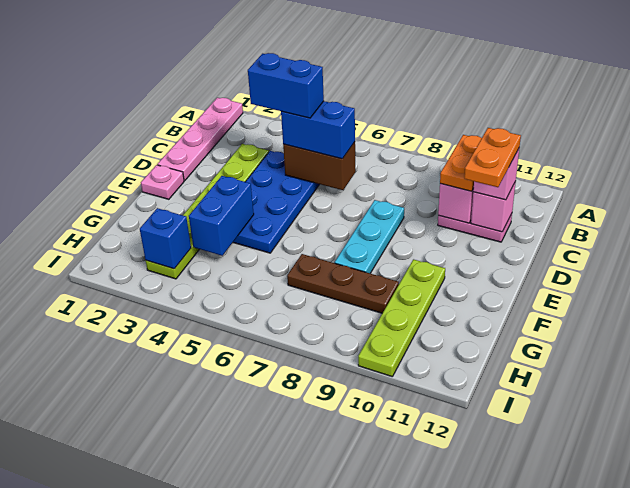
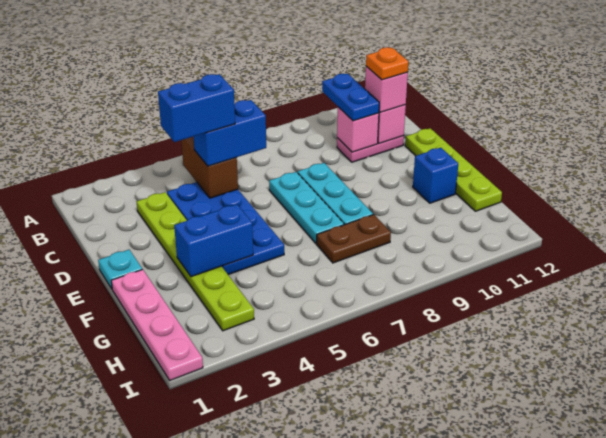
pink plate A1:D1 level 1 -> pink plate F1:I1 level 1
orange plate B10:C10 level 3 -> blue plate B10:C10 level 3
brown brick C5:C6 level 2 -> brown brick B5:C5 level 2
orange plate C11:D11 level 4 -> orange plate C11 level 4
none -> cyan plate D7:F7 level 1
pink plate E1 level 1 -> cyan plate E1 level 1
blue brick F4:G4 level 2 -> blue brick F3:F4 level 2
lime plate F10:I10 level 1 -> lime plate D12:G12 level 1
brown plate G7:G9 level 1 -> brown plate G7:G8 level 1
blue brick H3 level 2 -> blue brick F11 level 1

